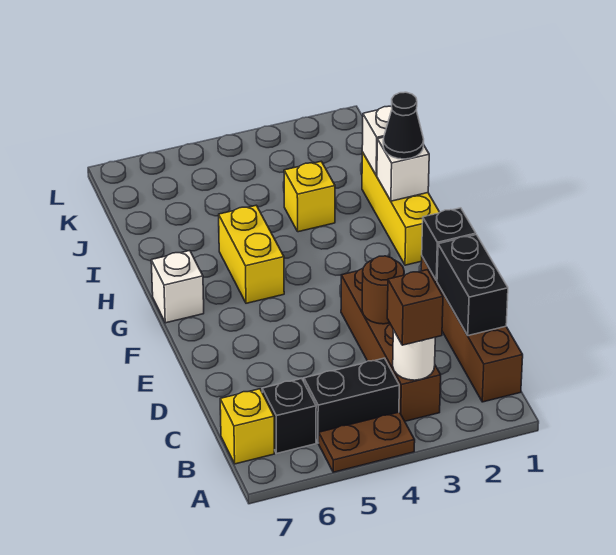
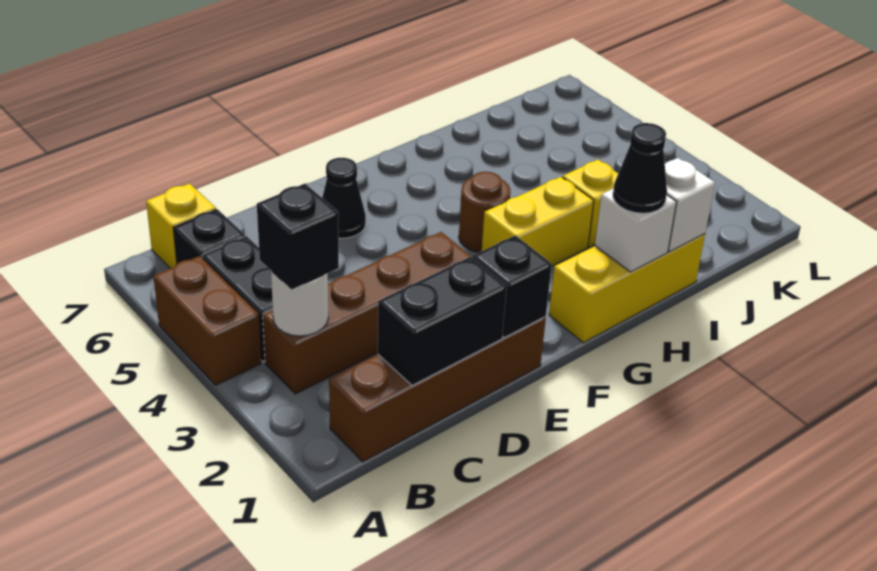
brown plate A4:A5 level 1 -> brown brick A4:A5 level 1
brown brick B3 level 3 -> black brick B3 level 3
brown round brick D3 level 2 -> brown round brick G4 level 1
none -> black cone E6 level 1
yellow brick G5:H5 level 1 -> yellow brick G3:H3 level 1
white brick G7 level 1 -> none

